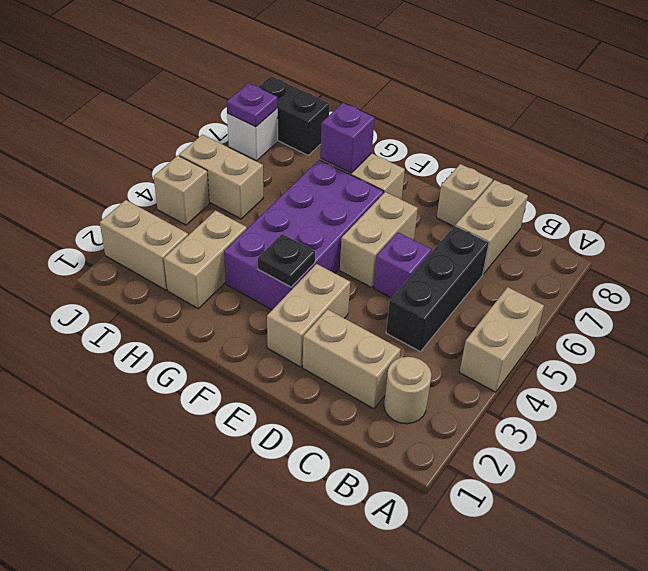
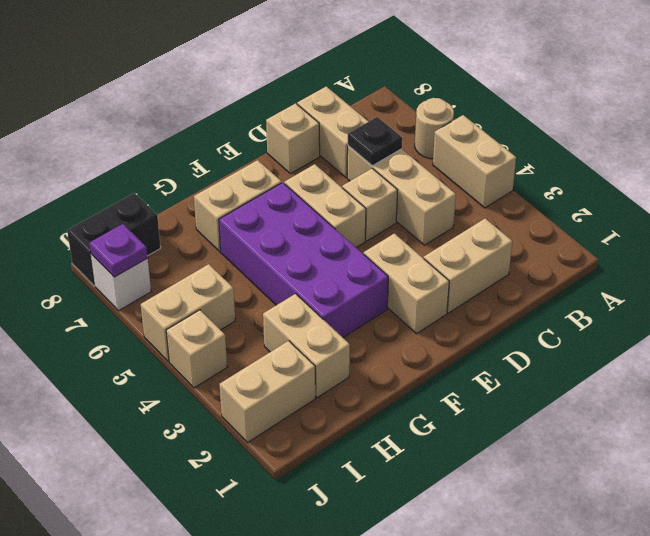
tan round brick B2 level 1 -> tan round brick A6 level 1
black brick C4:C6 level 1 -> tan brick C4:C6 level 1
purple brick D5 level 1 -> tan brick D5 level 1
black plate F3 level 2 -> black plate C6 level 2
purple brick G7 level 2 -> none

